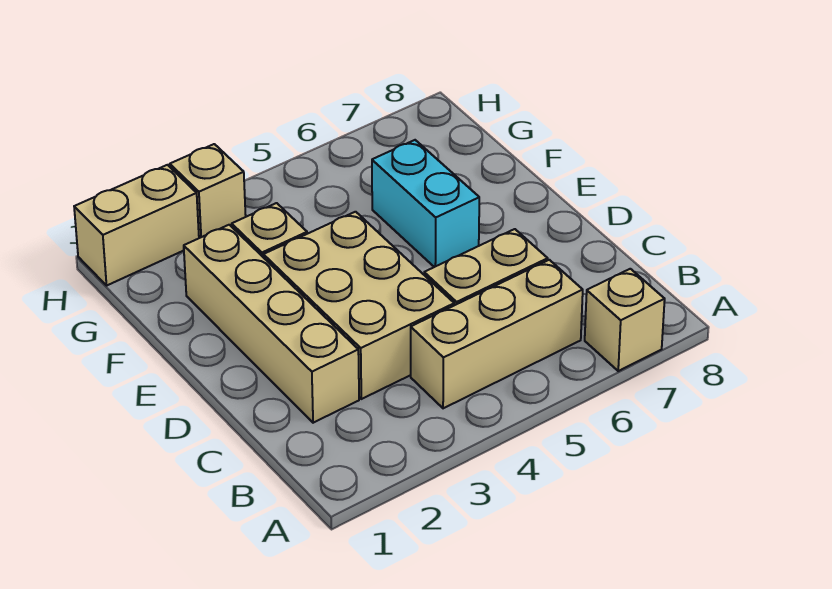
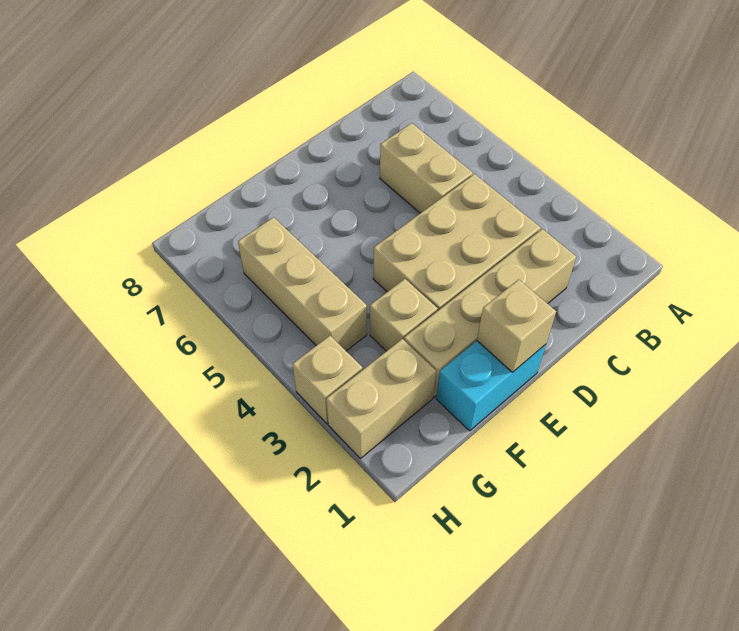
tan brick A7 level 1 -> tan brick E1 level 2
tan brick B4:B6 level 1 -> tan brick G4:G6 level 1
cyan brick E6:F6 level 1 -> cyan brick E1:F1 level 1
tan brick H1:H2 level 1 -> tan brick G2:H2 level 1

